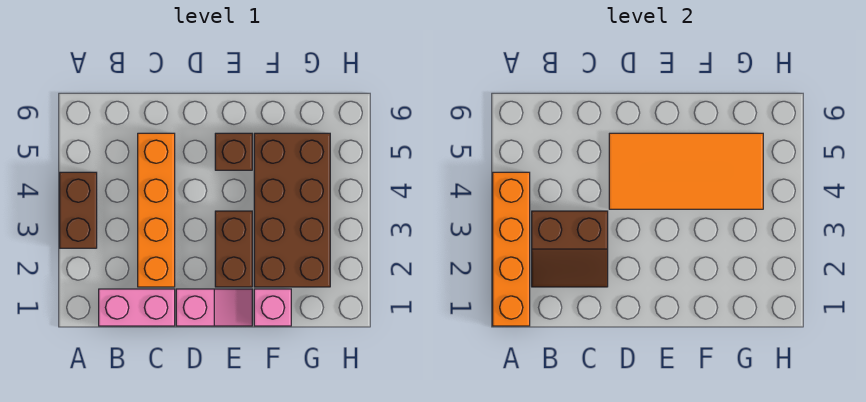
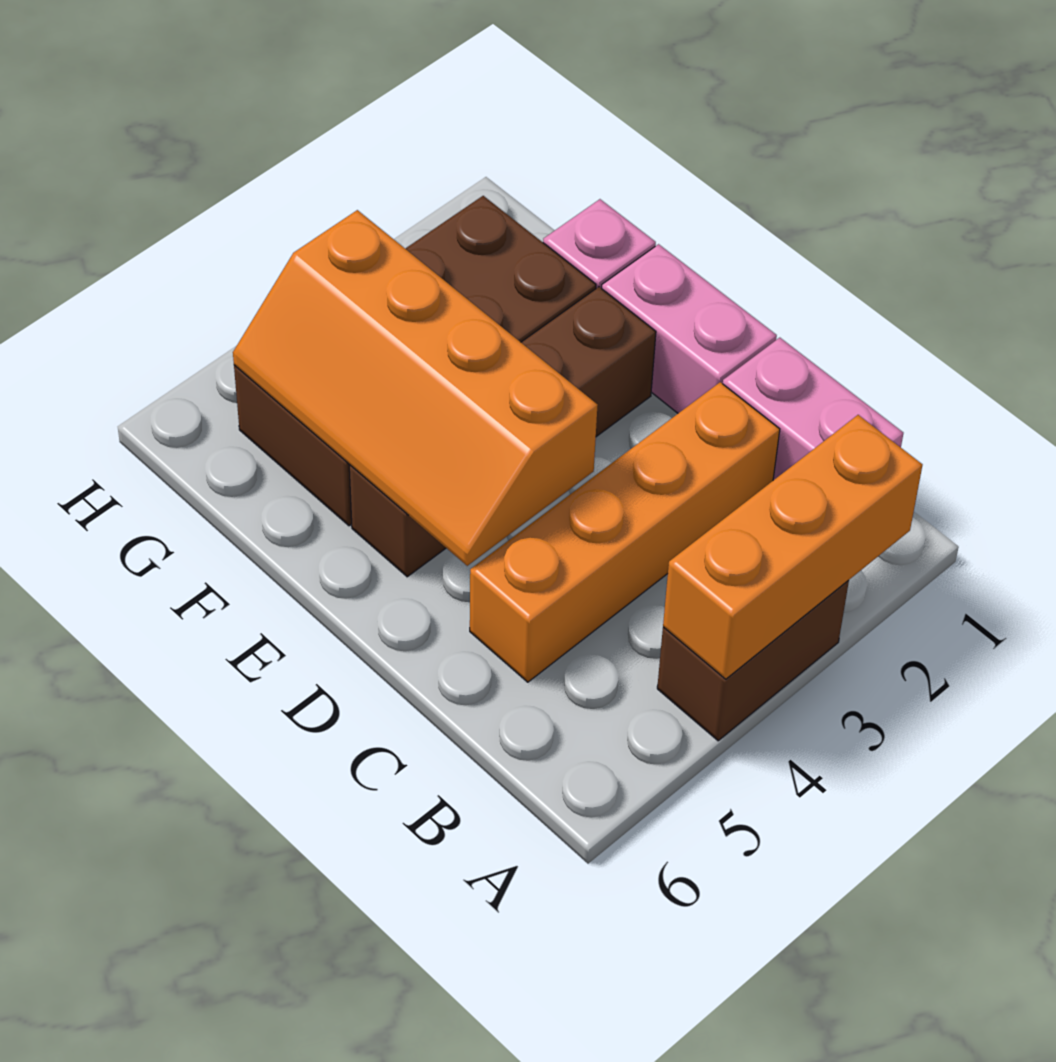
orange brick A1:A4 level 2 -> orange brick A2:A4 level 2
brown slope B2:C3 level 2 top 3 -> none
pink slope D1:E1 level 1 top D -> pink brick D1:E1 level 1
orange tile D4:G5 level 2 -> orange slope D4:G5 level 2 top 4

